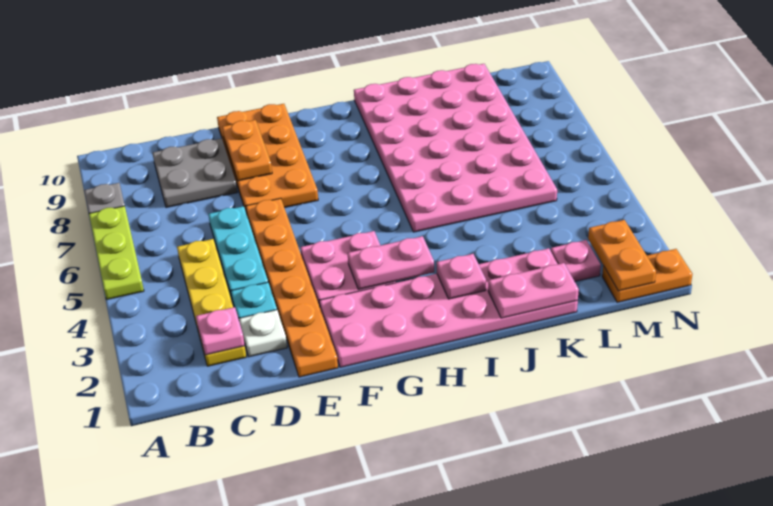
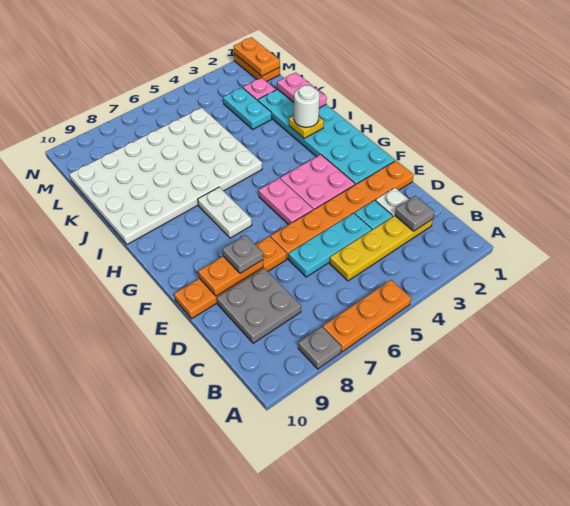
lime plate A5:A7 level 1 -> orange plate A5:A7 level 1
pink plate C2 level 2 -> grey plate C2 level 2
orange plate E7:F10 level 1 -> orange plate E7:E10 level 1
none -> grey plate E8 level 3
pink plate F1:K2 level 1 -> cyan plate F1:K2 level 1
pink plate G3:H3 level 2 -> pink plate F5:G5 level 1
none -> white plate G7:H7 level 1
pink plate I2 level 2 -> yellow plate I2 level 2
none -> white round brick I2 level 3
pink plate I5:L10 level 1 -> white plate I5:L10 level 1
none -> cyan plate K3:L3 level 1
orange plate M1:M2 level 2 -> orange plate M1:N1 level 2

